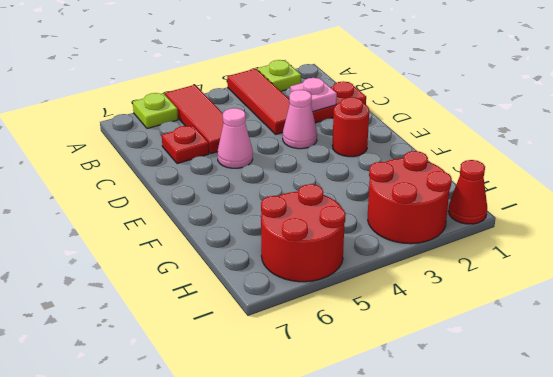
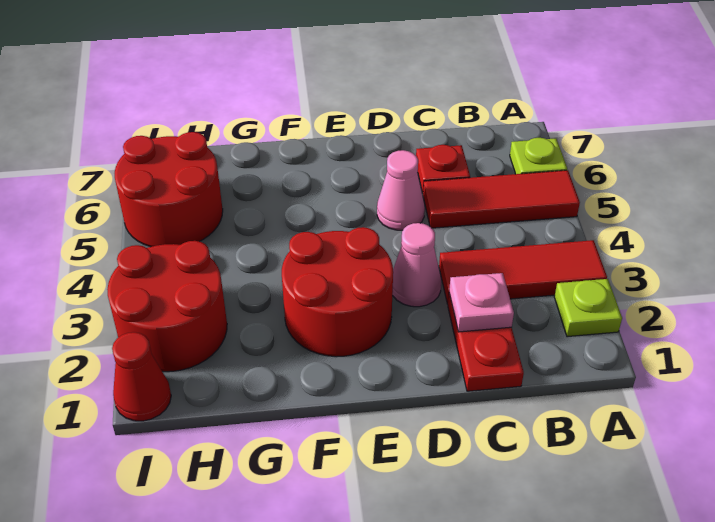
red round brick E2 level 1 -> red round brick E2:F3 level 1

